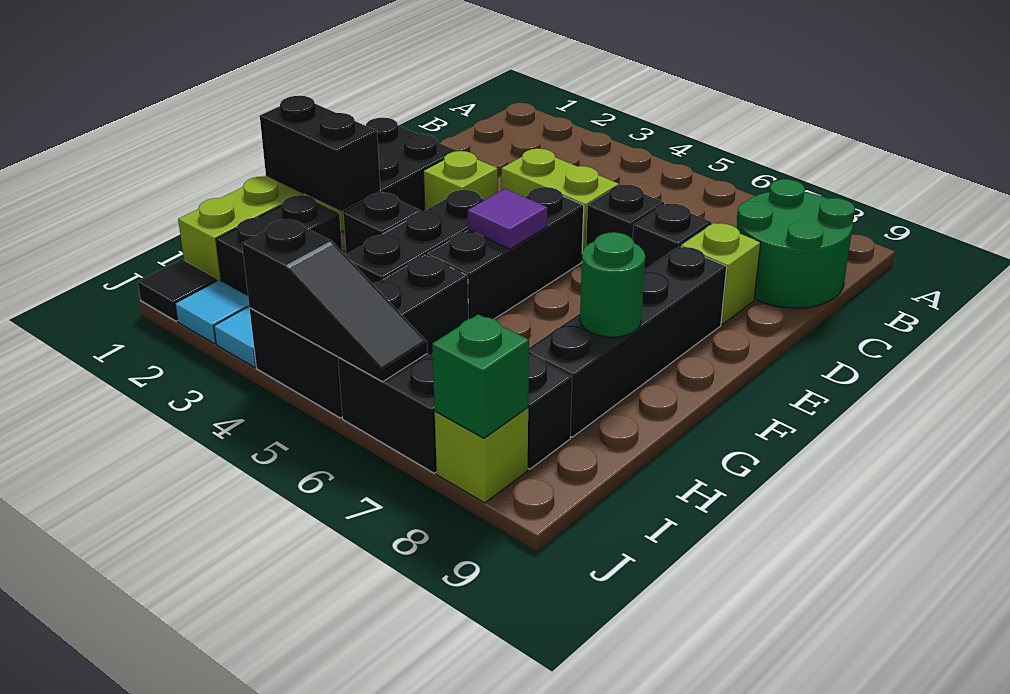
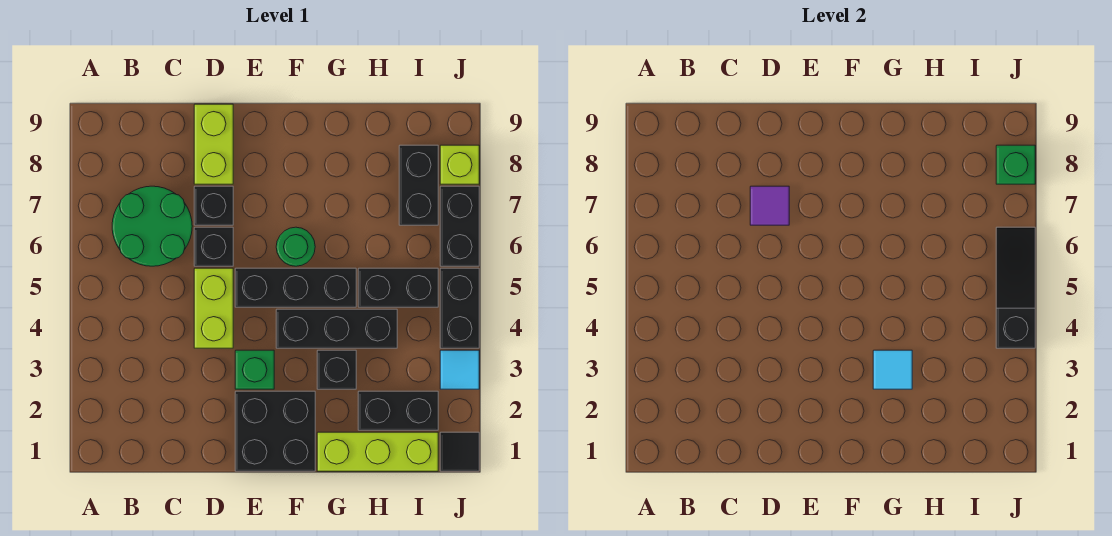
green round brick B8:C9 level 1 -> green round brick B6:C7 level 1
lime brick D8 level 1 -> lime brick D8:D9 level 1
lime brick E3 level 1 -> green brick E3 level 1
black brick E8:H8 level 1 -> none
purple tile F5 level 2 -> purple tile D7 level 2
black brick G1:G2 level 2 -> none
green round brick G8 level 2 -> green round brick F6 level 1
cyan tile J2 level 1 -> cyan tile G3 level 2

